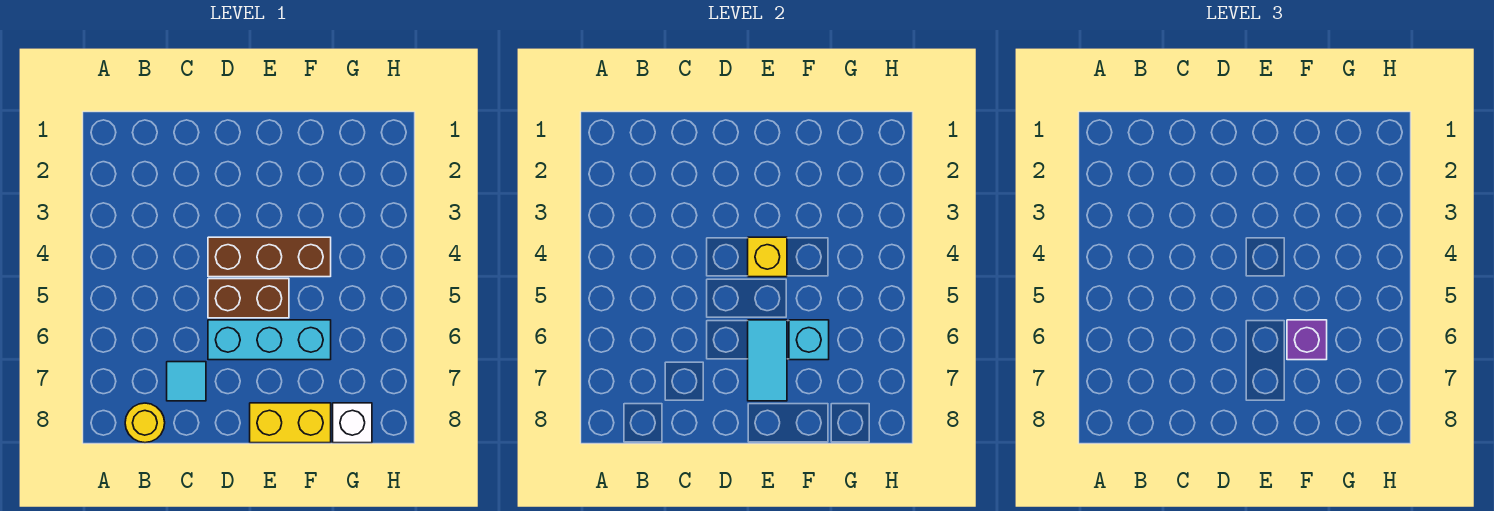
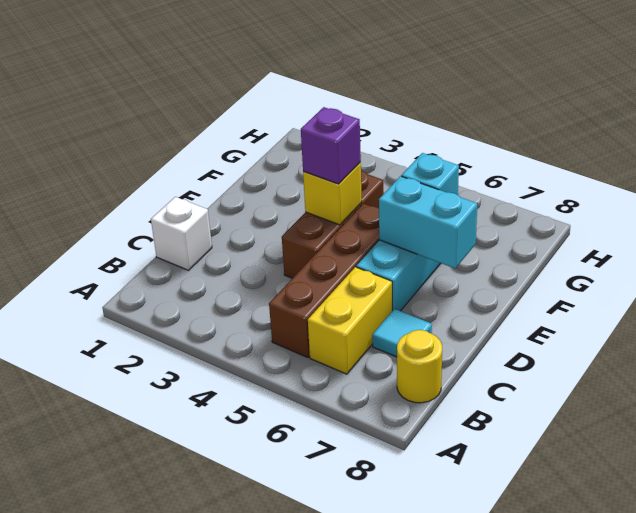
brown brick D5:E5 level 1 -> brown brick B5:E5 level 1
cyan tile E6:E7 level 2 -> cyan brick E6:E7 level 2
yellow brick E8:F8 level 1 -> yellow brick B6:C6 level 1
purple brick F6 level 3 -> purple brick E4 level 3
white brick G8 level 1 -> white brick C1 level 1

